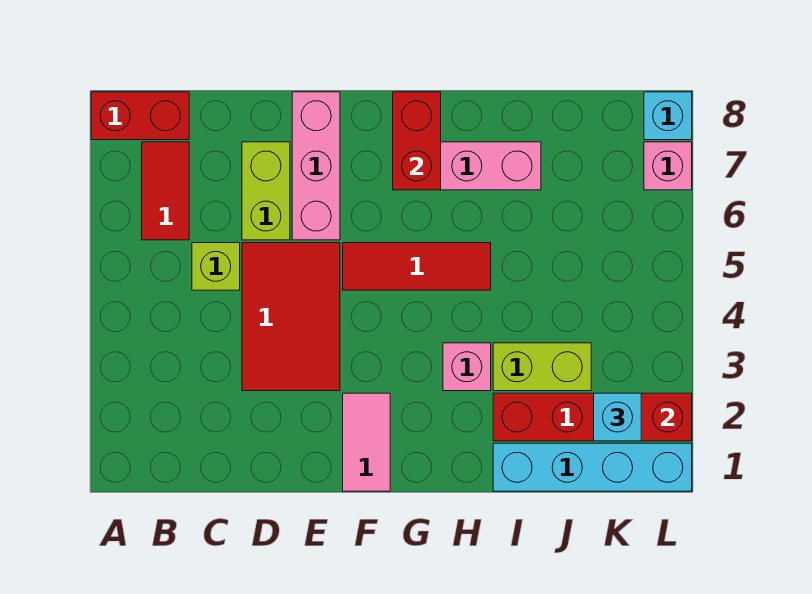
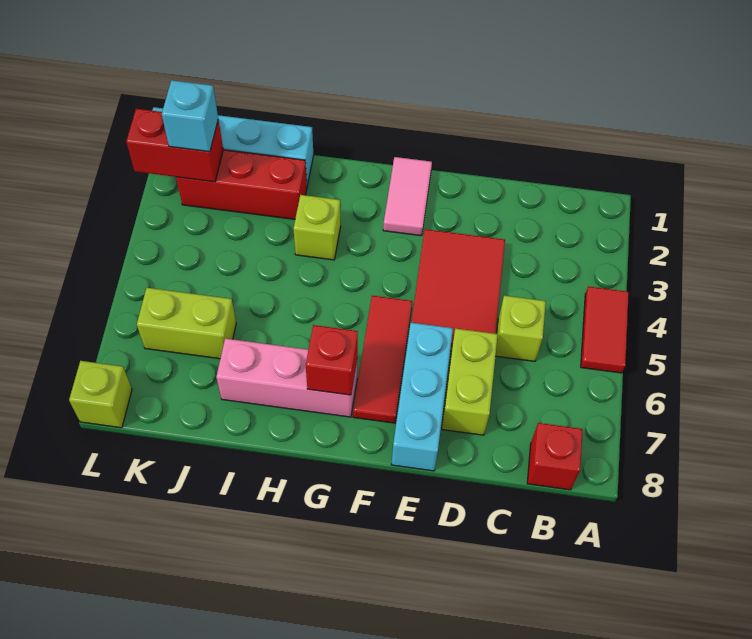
red brick A8:B8 level 1 -> red brick B8 level 1
red tile B6:B7 level 1 -> red tile A4:A5 level 1
pink brick E6:E8 level 1 -> cyan brick E6:E8 level 1
red tile F5:H5 level 1 -> red tile F5:F7 level 1
red brick G7:G8 level 2 -> red brick G7 level 2
pink brick H3 level 1 -> lime brick H3 level 1
lime brick I3:J3 level 1 -> lime brick J6:K6 level 1
pink brick L7 level 1 -> none
cyan brick L8 level 1 -> lime brick L8 level 1

